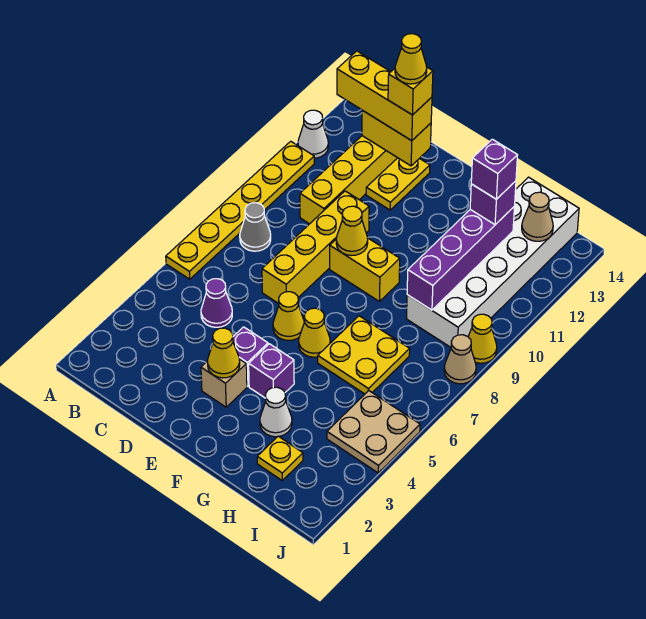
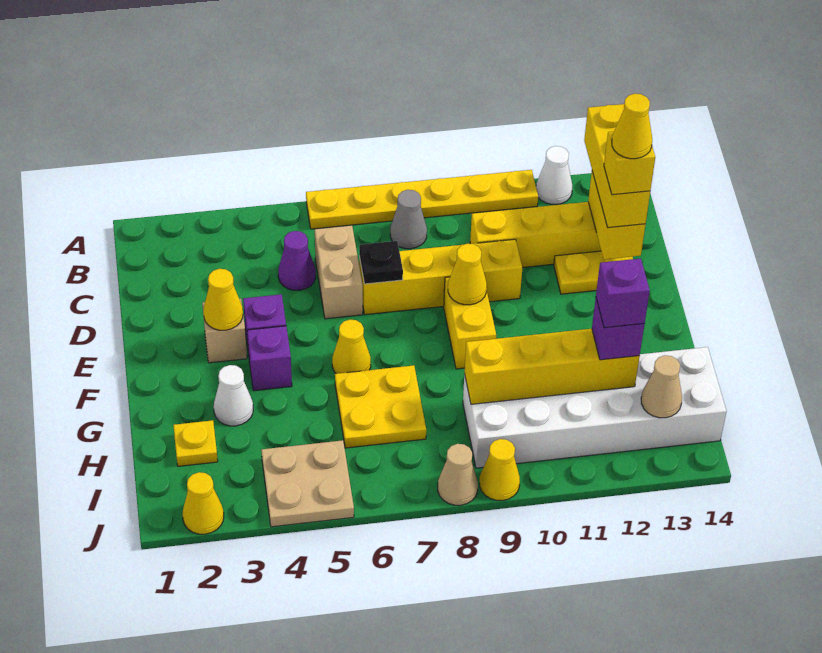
none -> tan brick C6:D6 level 1
none -> black plate D7 level 2
yellow cone E6 level 1 -> yellow cone J2 level 1
purple brick H9:H12 level 2 -> yellow brick H9:H12 level 2

